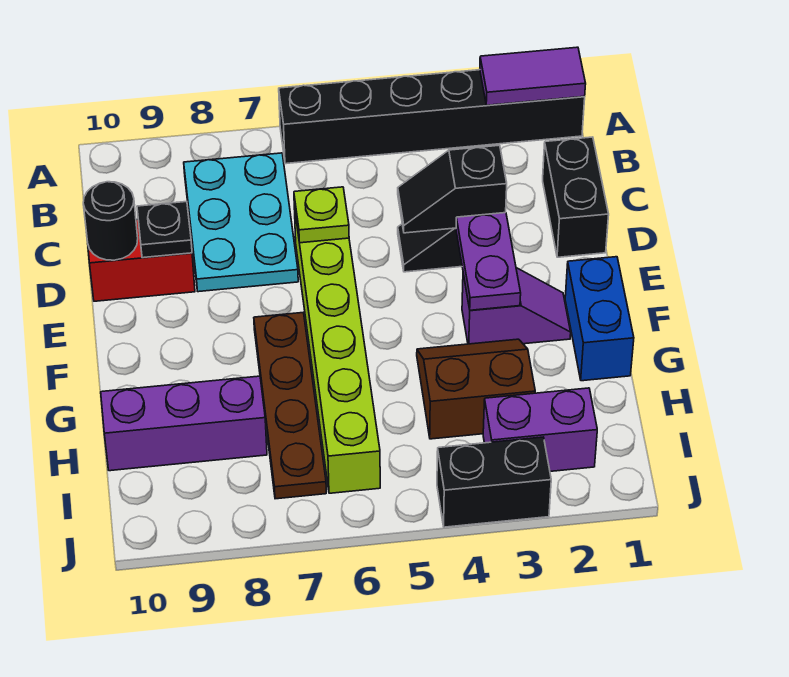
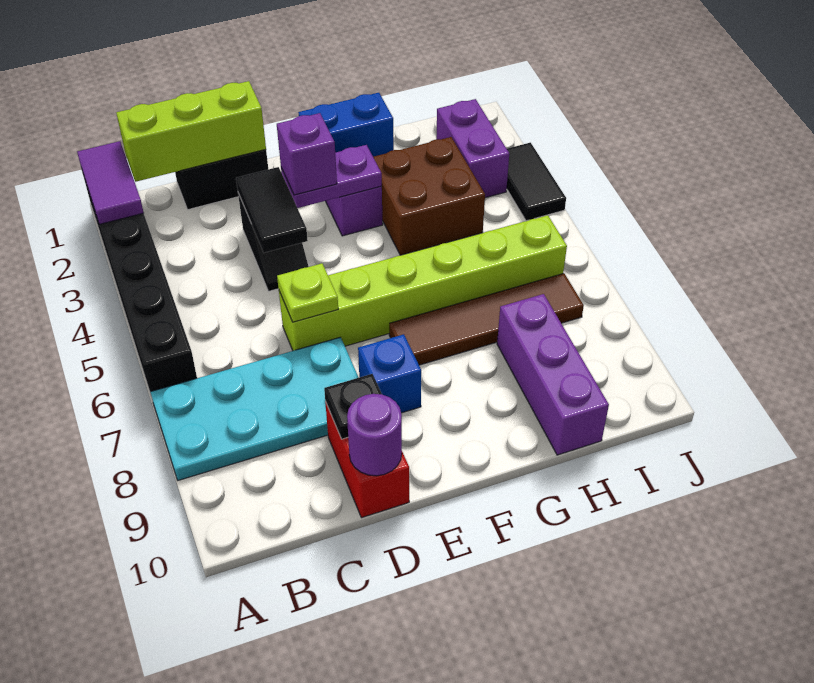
none -> lime brick B1:D1 level 2
cyan plate B7:D8 level 1 -> cyan plate A7:D8 level 1
black slope D3:D4 level 2 top 3 -> black tile D3:D4 level 2
black round brick D10 level 2 -> purple round brick D10 level 2
none -> purple brick E3 level 3
none -> blue brick E8 level 1
brown plate F7:I7 level 1 -> brown tile F7:I7 level 1
brown slope G3:H4 level 1 top H -> brown brick G3:H4 level 1
black brick J3:J4 level 1 -> black tile J3:J4 level 1

